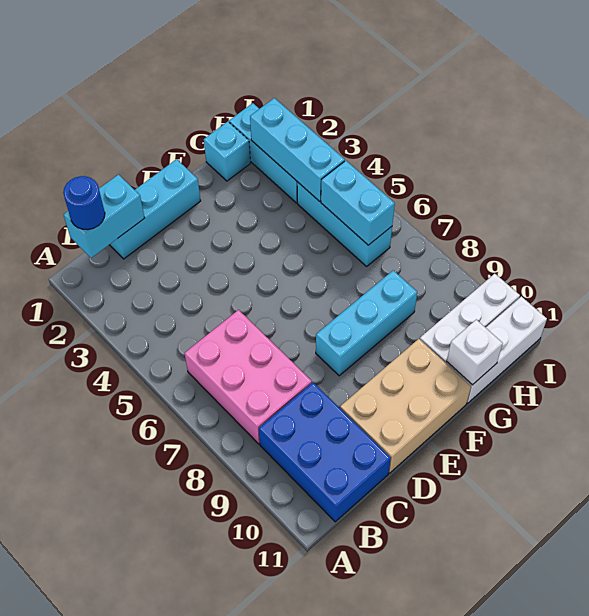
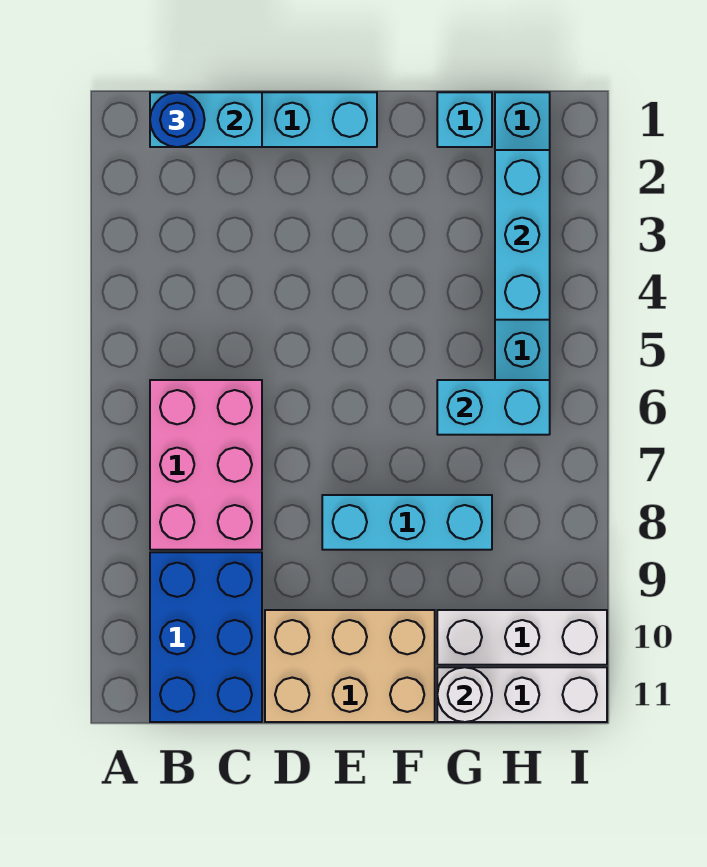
white brick G11 level 2 -> white round brick G11 level 2
cyan brick H5:H6 level 2 -> cyan brick G6:H6 level 2

